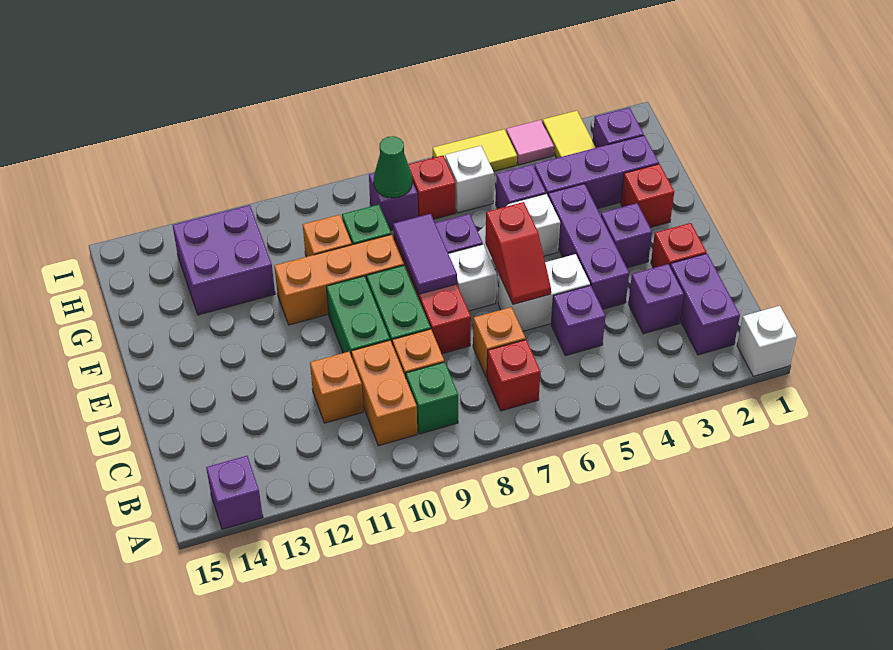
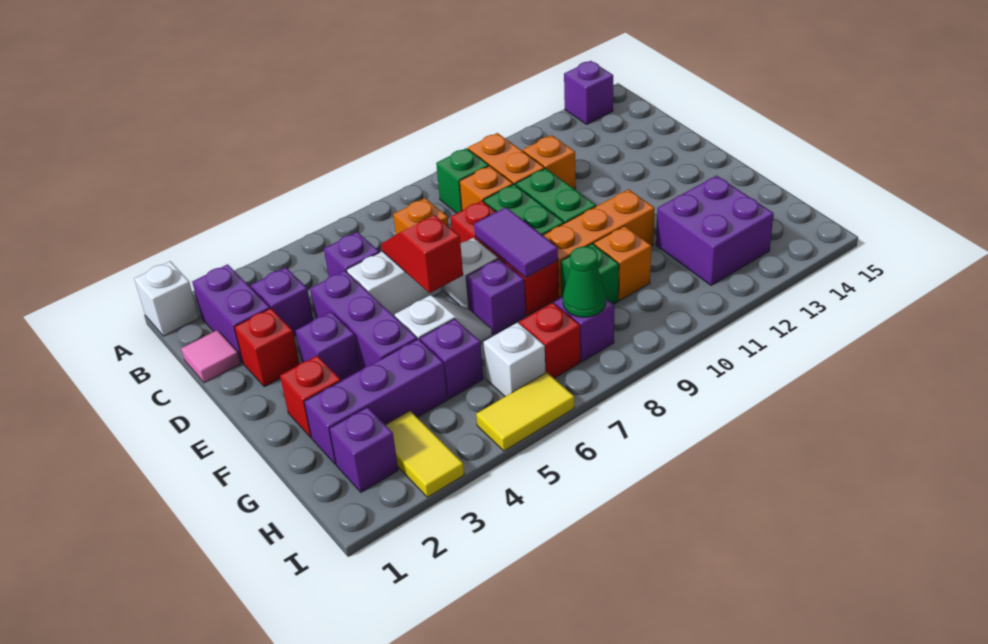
red brick B7 level 1 -> none
pink tile I4 level 1 -> pink tile C1 level 1

